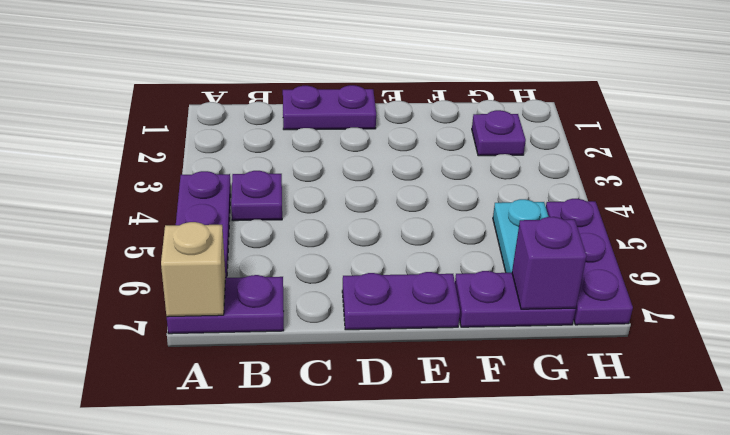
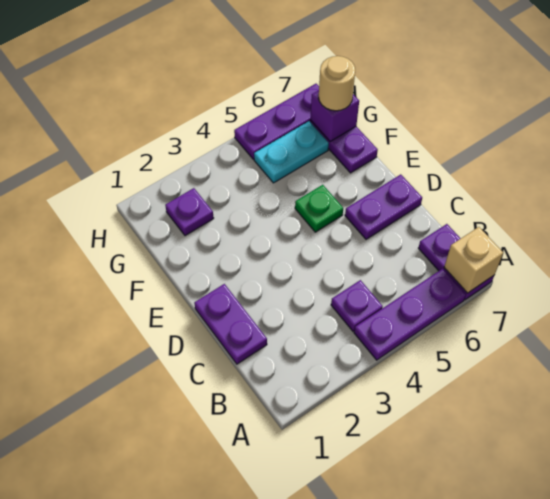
purple plate D7:E7 level 1 -> purple plate D6:D7 level 1
none -> green plate E5 level 1
none -> tan round brick G7 level 3

